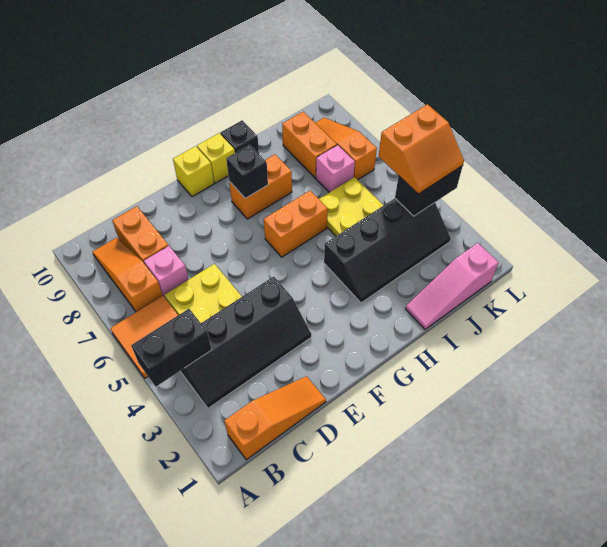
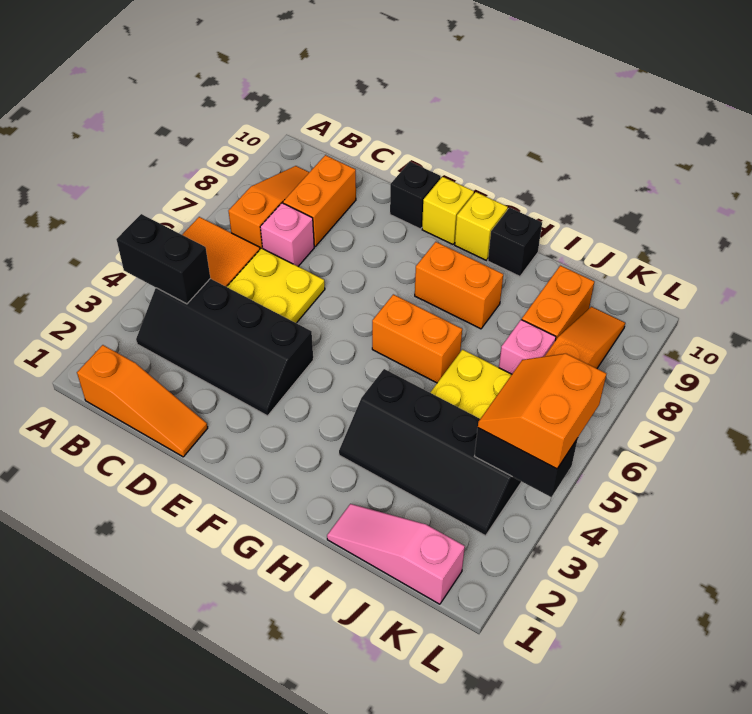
black brick G8 level 2 -> black brick E10 level 1
orange slope K4:L5 level 3 top 5 -> orange slope K4:L5 level 3 top L

